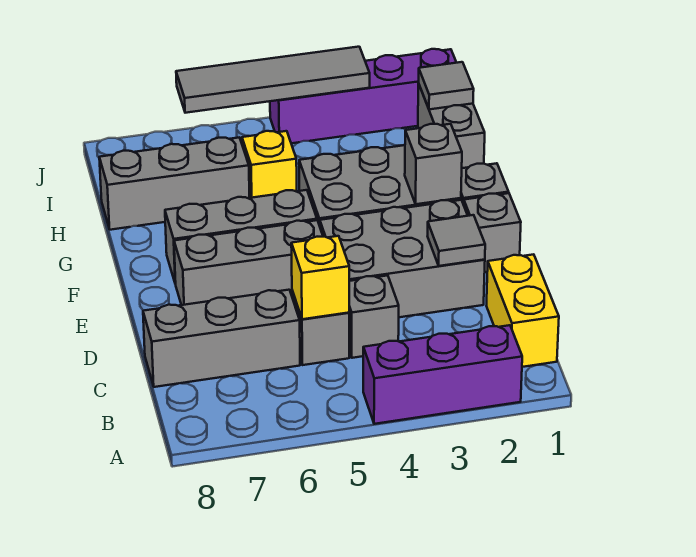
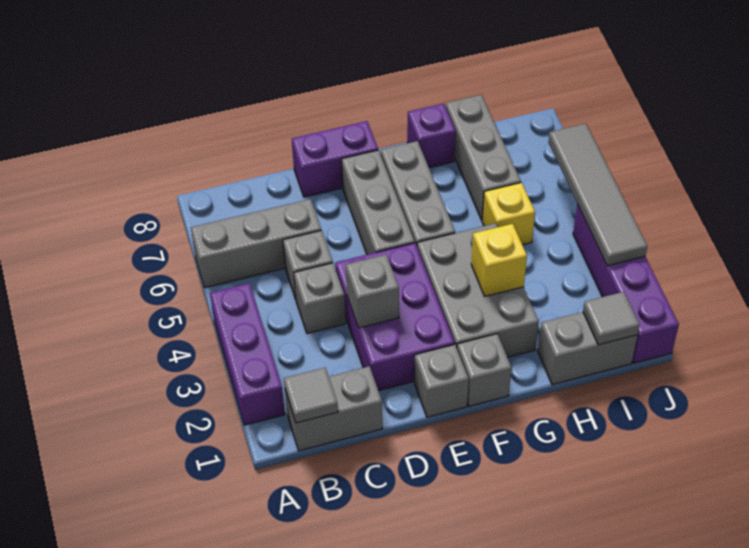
yellow brick B1:C1 level 1 -> grey brick B1:C1 level 1
yellow brick C5 level 2 -> yellow brick G3 level 2
grey brick C6:C8 level 1 -> grey brick A6:C6 level 1
grey brick D2:E4 level 1 -> purple brick D2:E4 level 1
grey tile D2 level 2 -> grey tile B1 level 2
none -> purple brick D8:E8 level 1
grey brick F2 level 2 -> grey brick D3 level 2
none -> purple brick G8 level 1

